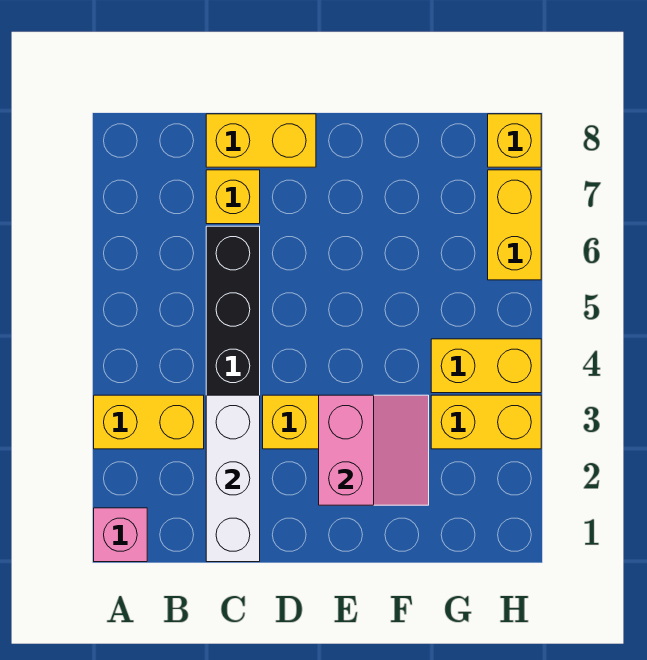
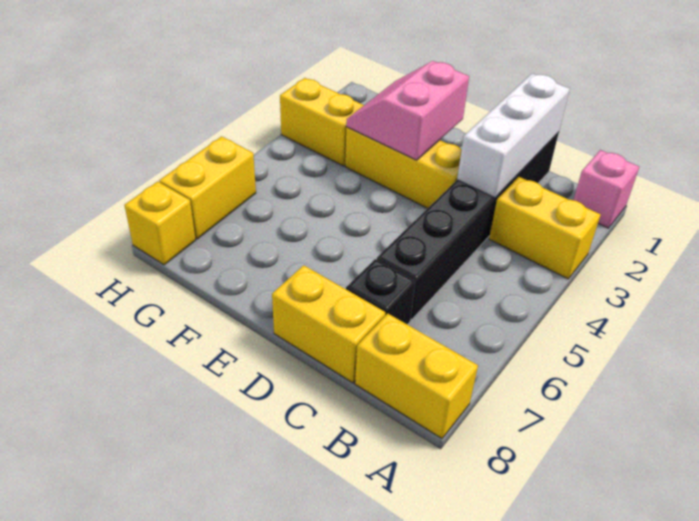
yellow brick C7 level 1 -> black brick C7 level 1
yellow brick G4:H4 level 1 -> yellow brick A8:B8 level 1

